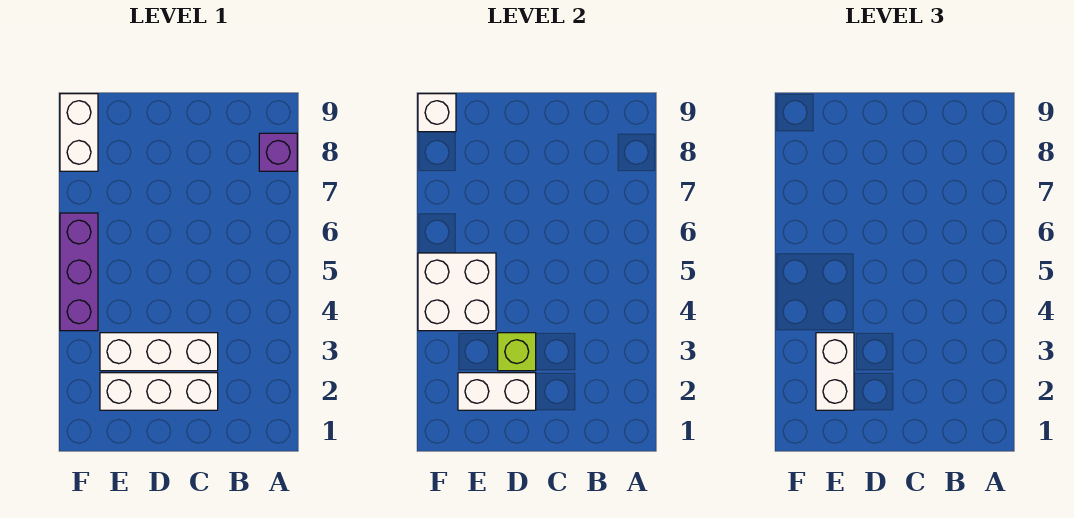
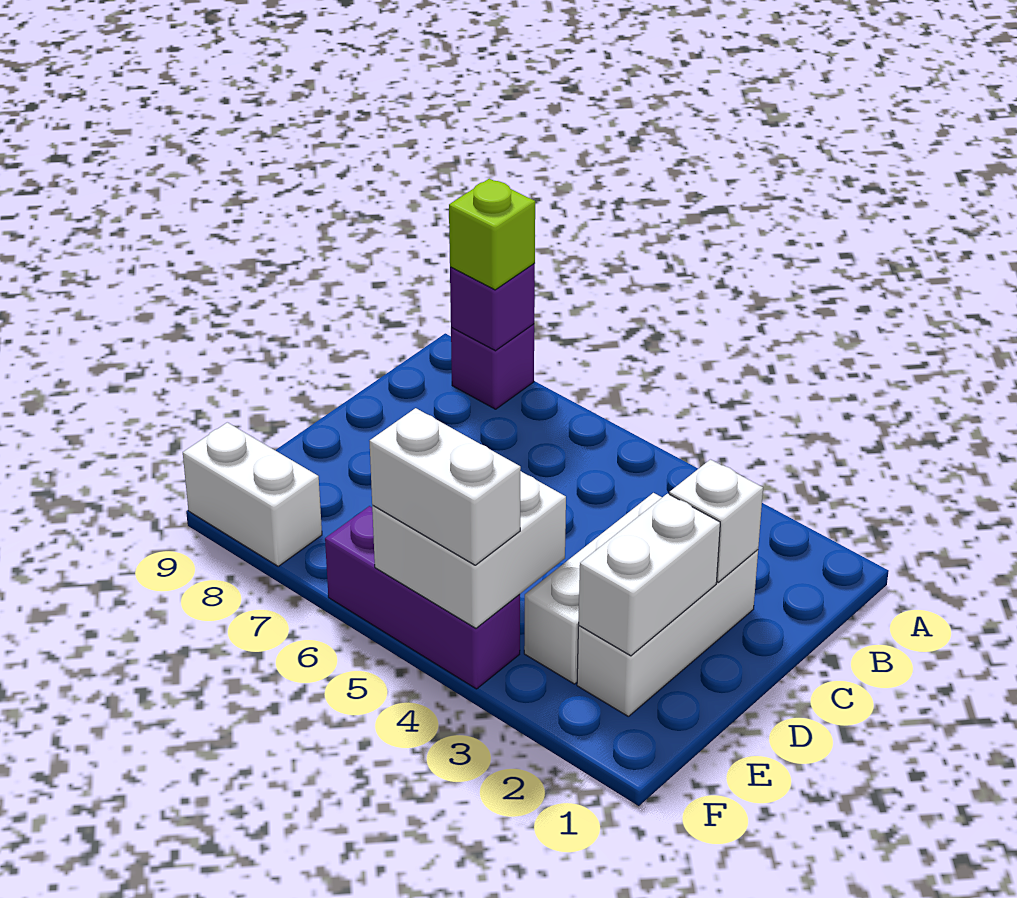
none -> purple brick A8 level 2
lime brick D3 level 2 -> lime brick A8 level 3
white brick E2:E3 level 3 -> white brick F4:F5 level 3
white brick F9 level 2 -> white brick C2 level 2

